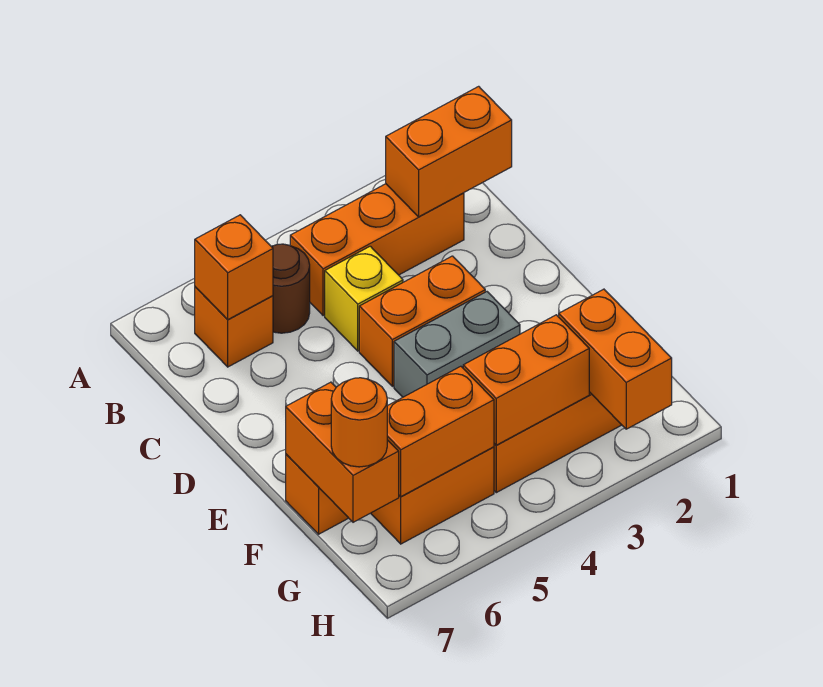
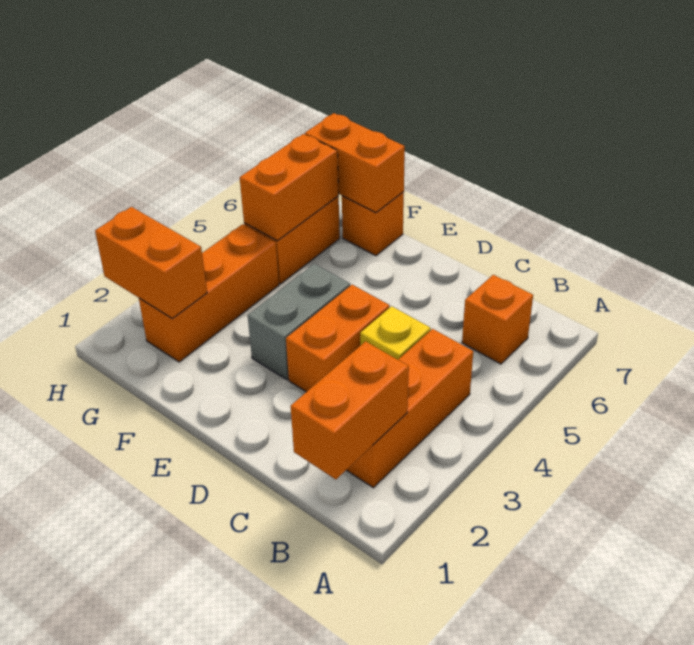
brown round brick B5 level 1 -> none
orange brick B6 level 2 -> none
orange brick G3:G4 level 2 -> none
orange round brick G7 level 3 -> none

